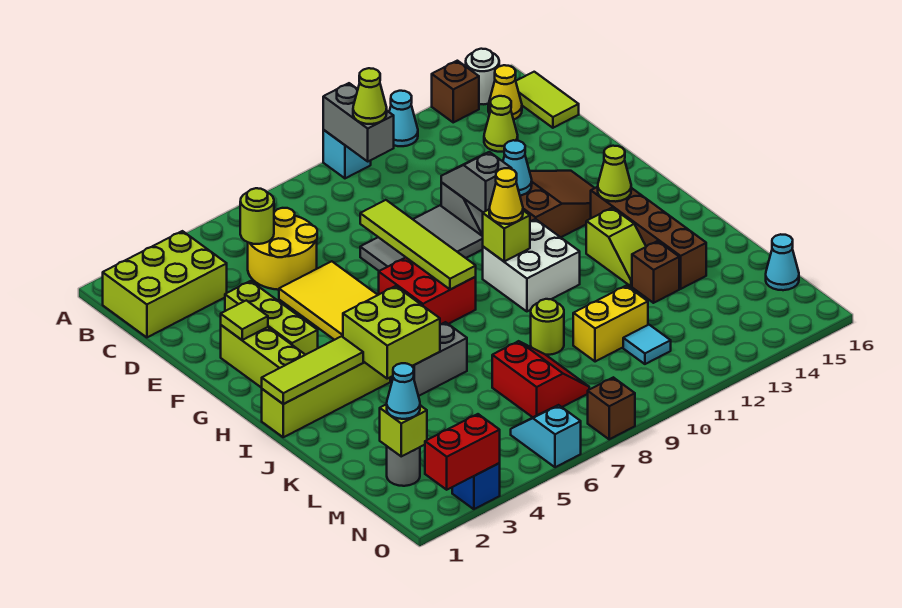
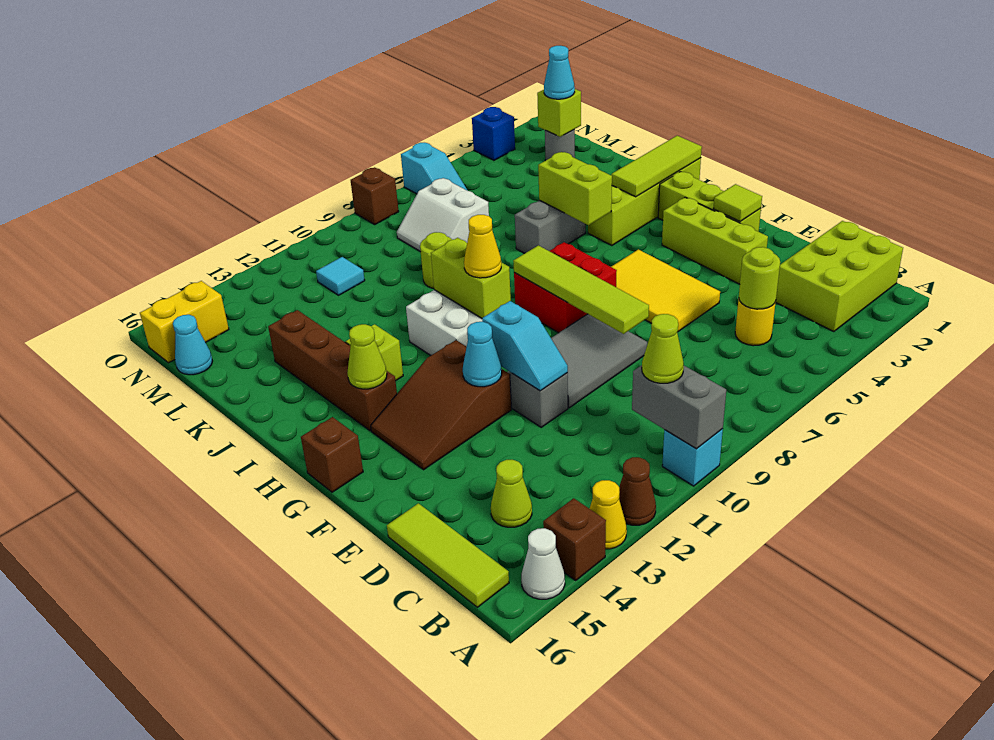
cyan cone A12 level 1 -> brown cone A12 level 1
white round brick A15 level 1 -> white cone A15 level 1
yellow cone B15 level 1 -> yellow cone A13 level 1
lime tile B16:C16 level 1 -> lime tile B16:D16 level 1
yellow round brick C5:D6 level 1 -> yellow round brick C5 level 1
grey slope E11:F11 level 2 top F -> cyan slope E11:F11 level 2 top F
lime brick H10 level 2 -> lime brick H10:I10 level 2
lime brick I4:J5 level 2 -> lime brick I5:J5 level 2
brown brick K13 level 1 -> brown brick G16 level 1
red slope L7:M8 level 1 top 7 -> white slope L7:M8 level 1 top 7
yellow brick L10:L11 level 1 -> yellow brick N15:N16 level 1
red brick O2:O3 level 2 -> none

